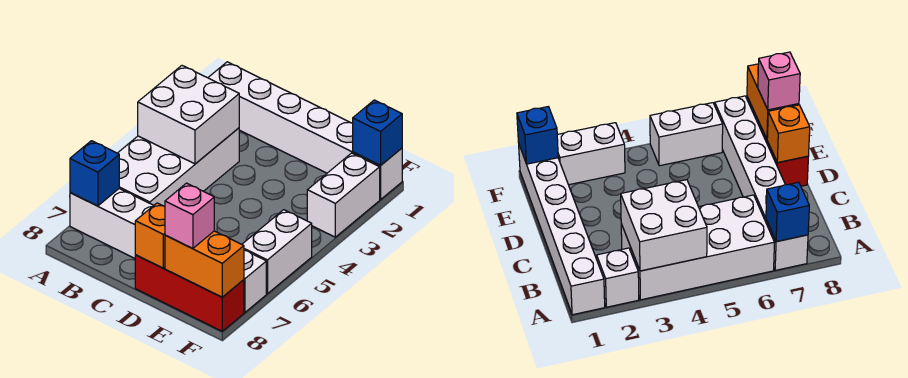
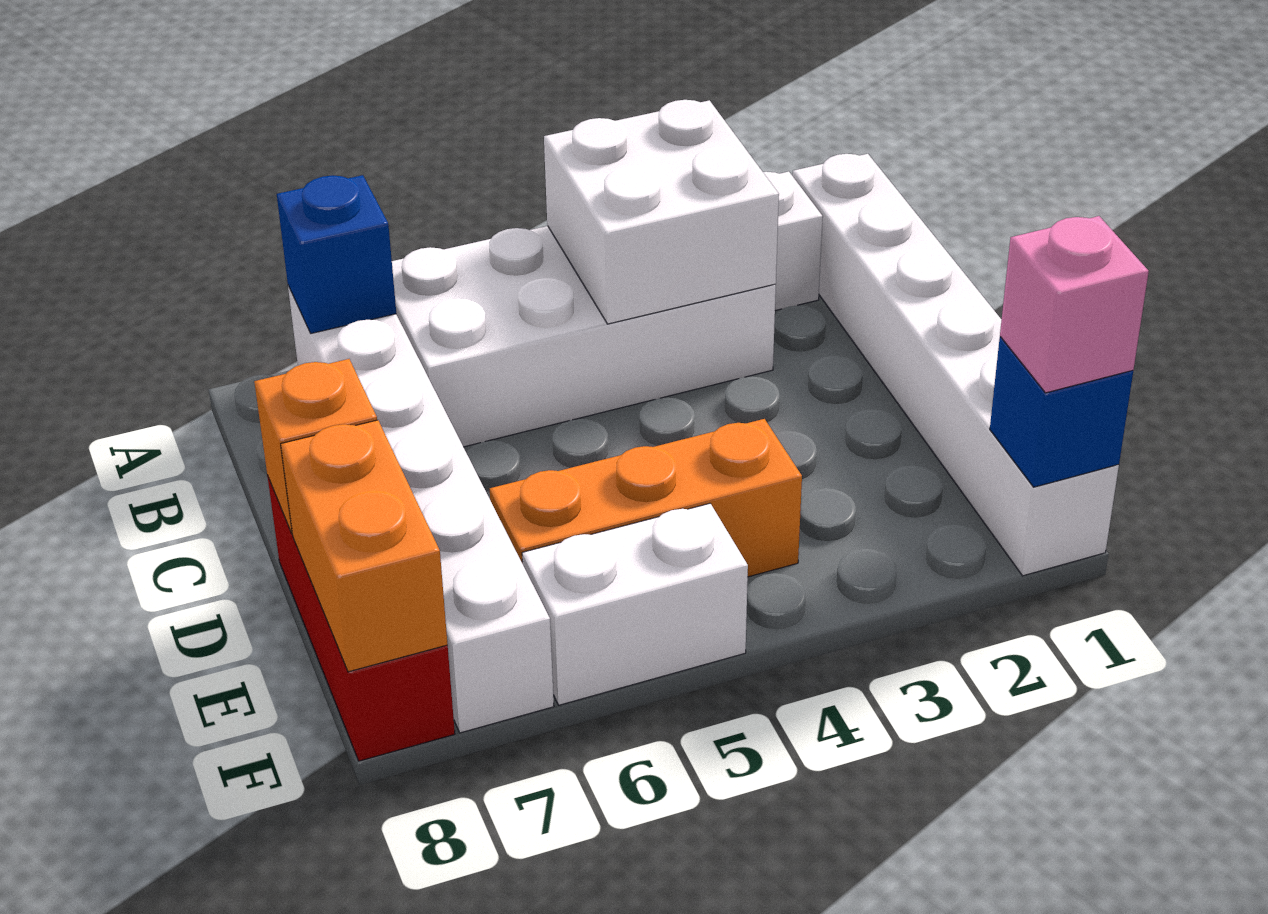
none -> orange brick E4:E6 level 1
pink brick E8 level 3 -> pink brick F1 level 3
white brick F2:F3 level 1 -> none

